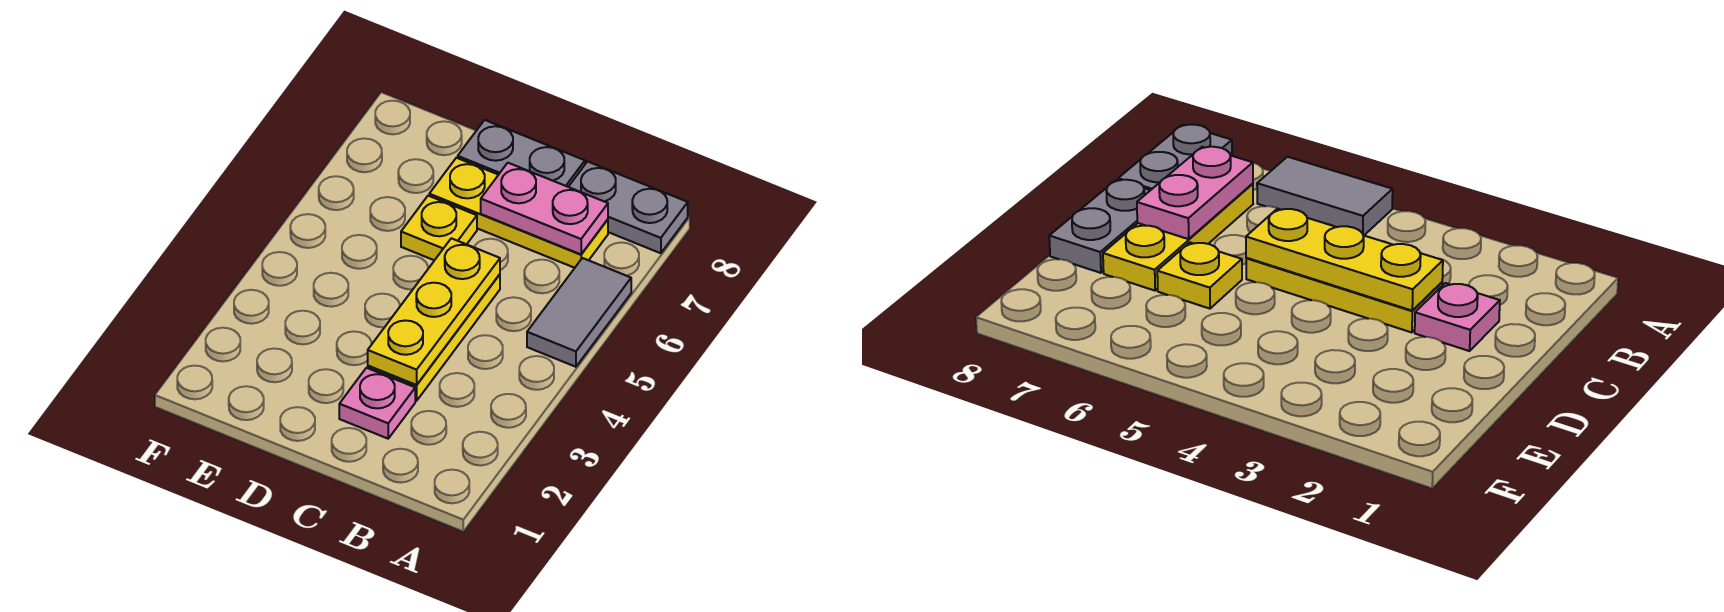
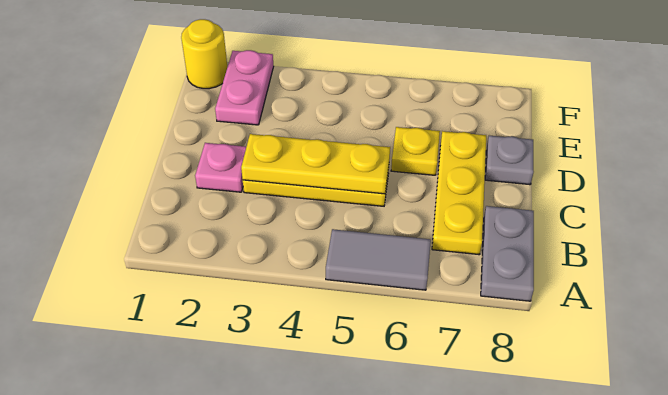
pink plate B7:C7 level 2 -> pink plate E2:F2 level 1
grey plate C8:D8 level 1 -> grey plate D8 level 1
none -> yellow round brick F1 level 1

